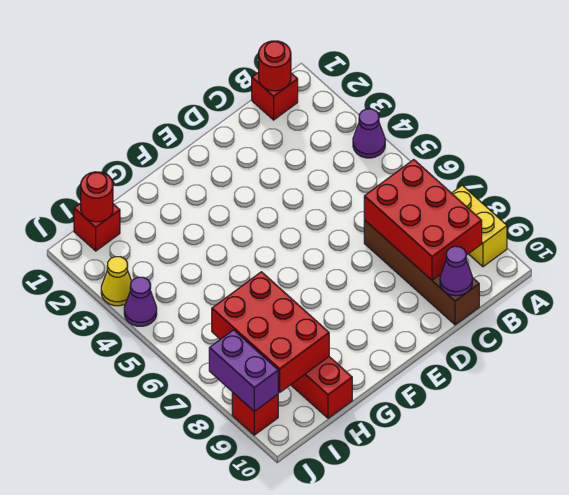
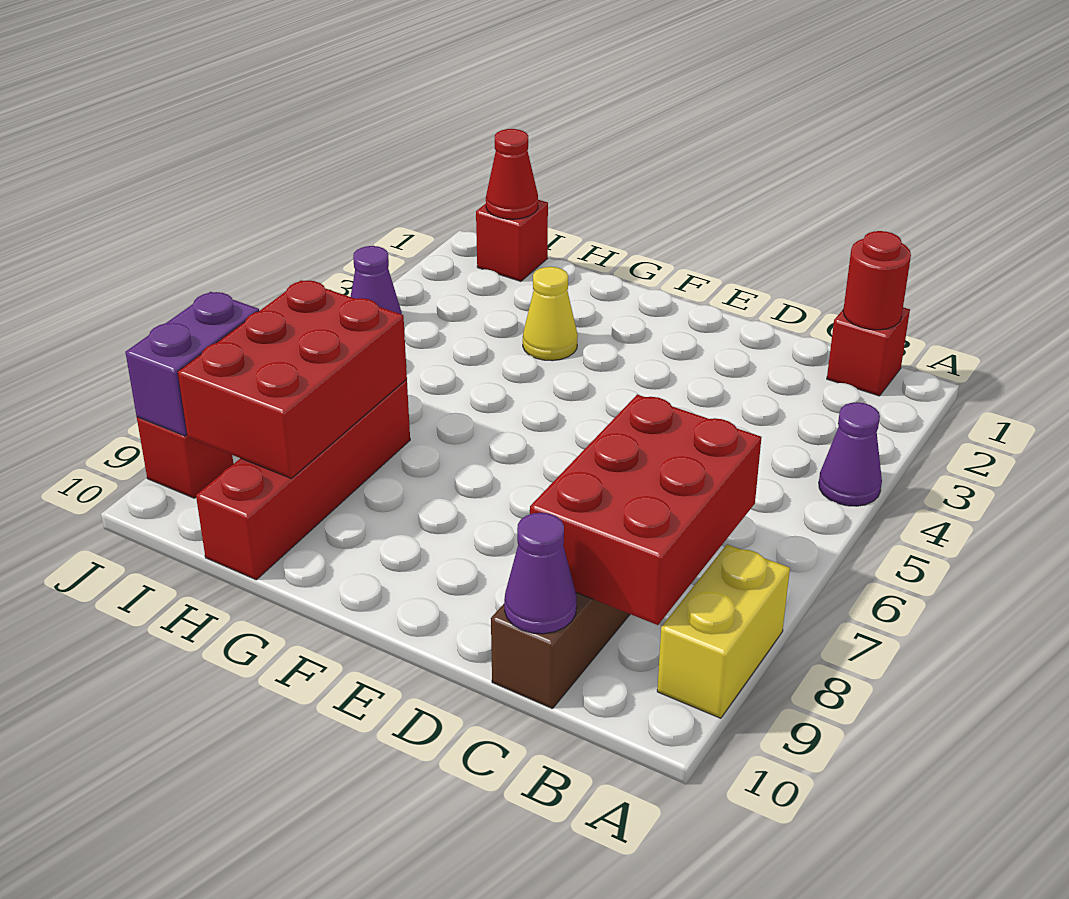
red round brick I1 level 2 -> red cone I1 level 2
yellow cone J3 level 1 -> yellow cone G3 level 1

